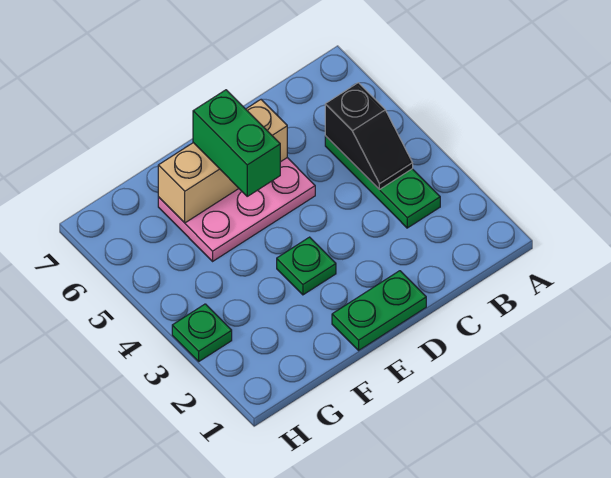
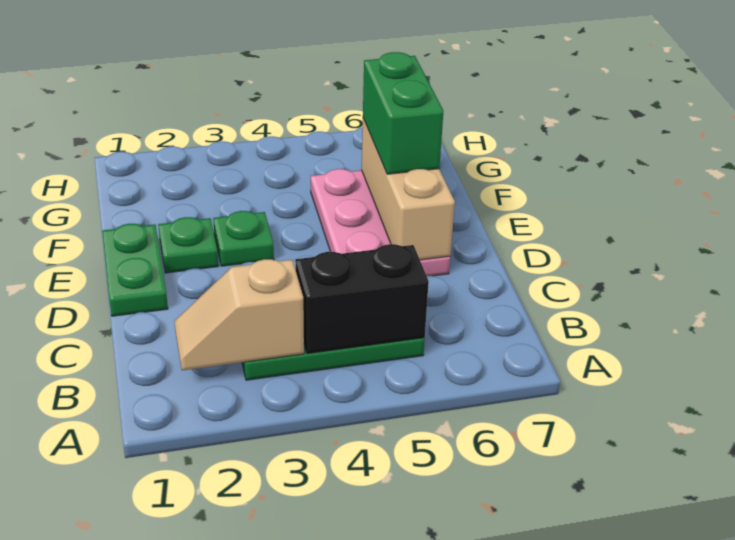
none -> tan slope B2:B3 level 2 top 3
black slope B4:B5 level 2 top 5 -> black brick B4:B5 level 2
green brick E5:E6 level 3 -> green brick E6:F6 level 3
green plate H3 level 1 -> green plate E2 level 1

